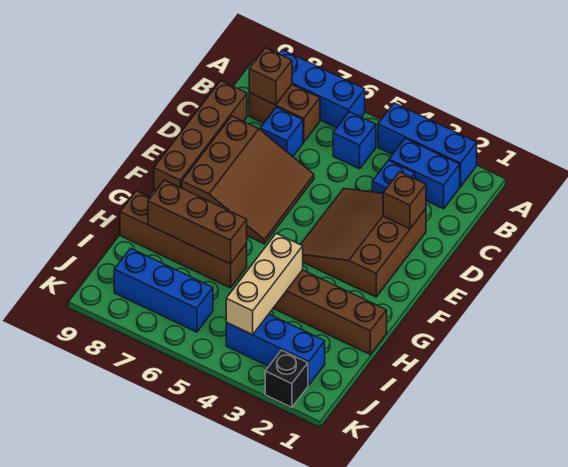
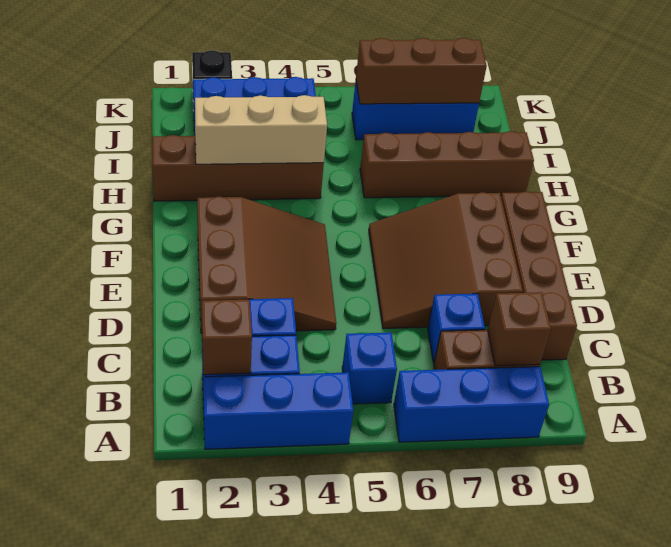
brown brick D2 level 2 -> brown brick B2 level 2
tan brick H4:J4 level 2 -> tan brick H2:H4 level 2
brown brick H6:H8 level 2 -> brown brick J6:J8 level 2

